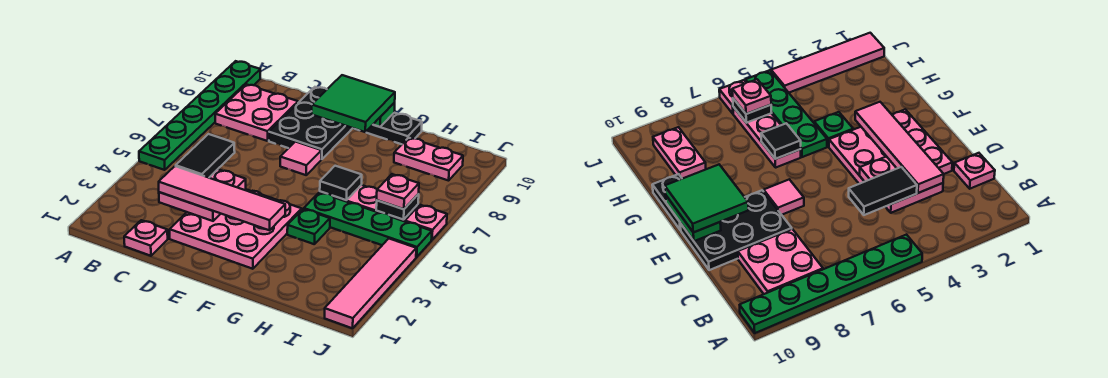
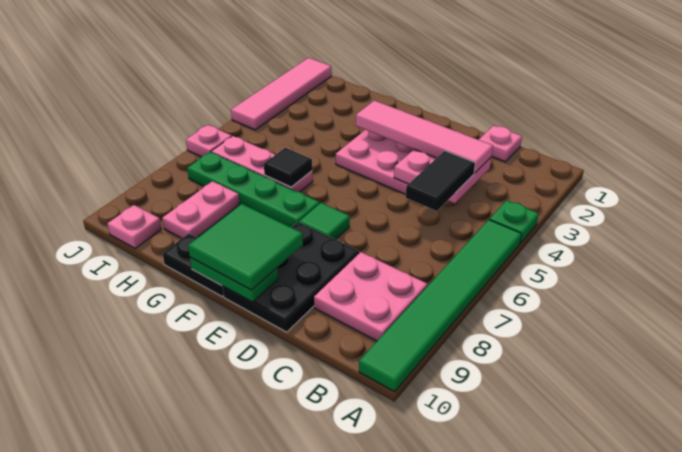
green plate A5:A10 level 1 -> green tile A5:A10 level 1
pink tile E7 level 1 -> green tile E7 level 1
green plate G4 level 1 -> green plate A4 level 1
green plate G5:J5 level 1 -> green plate F7:I7 level 1
pink plate H9:I9 level 1 -> pink plate H8:H9 level 1
black plate I6 level 2 -> none
pink plate I6 level 3 -> pink plate I10 level 1

